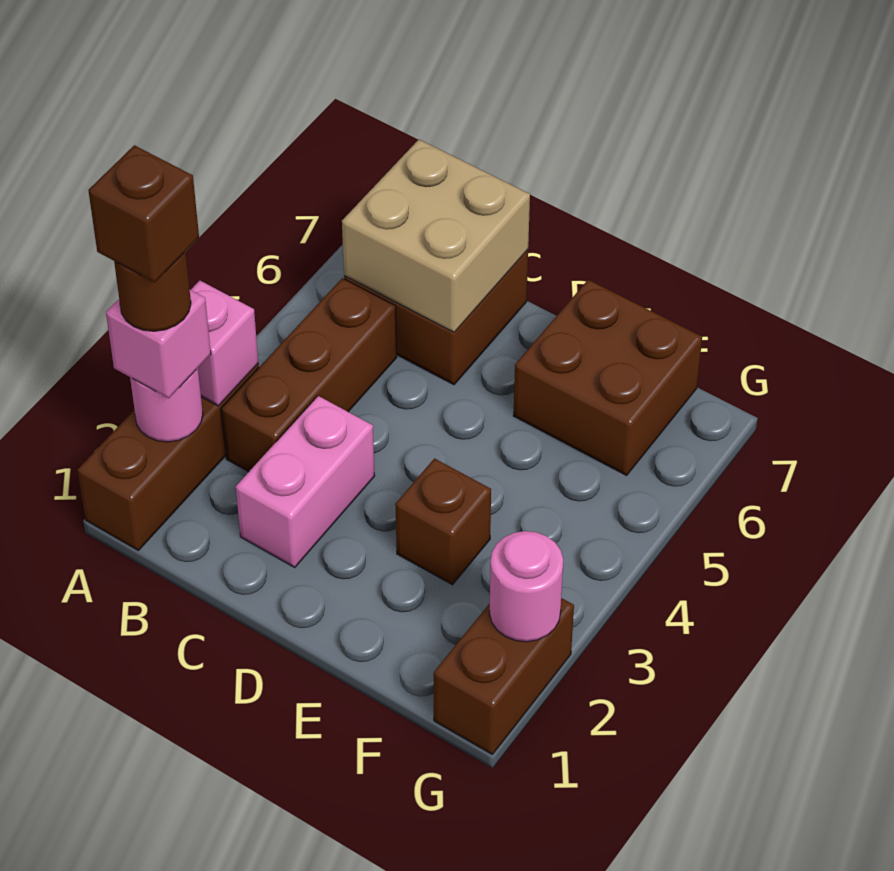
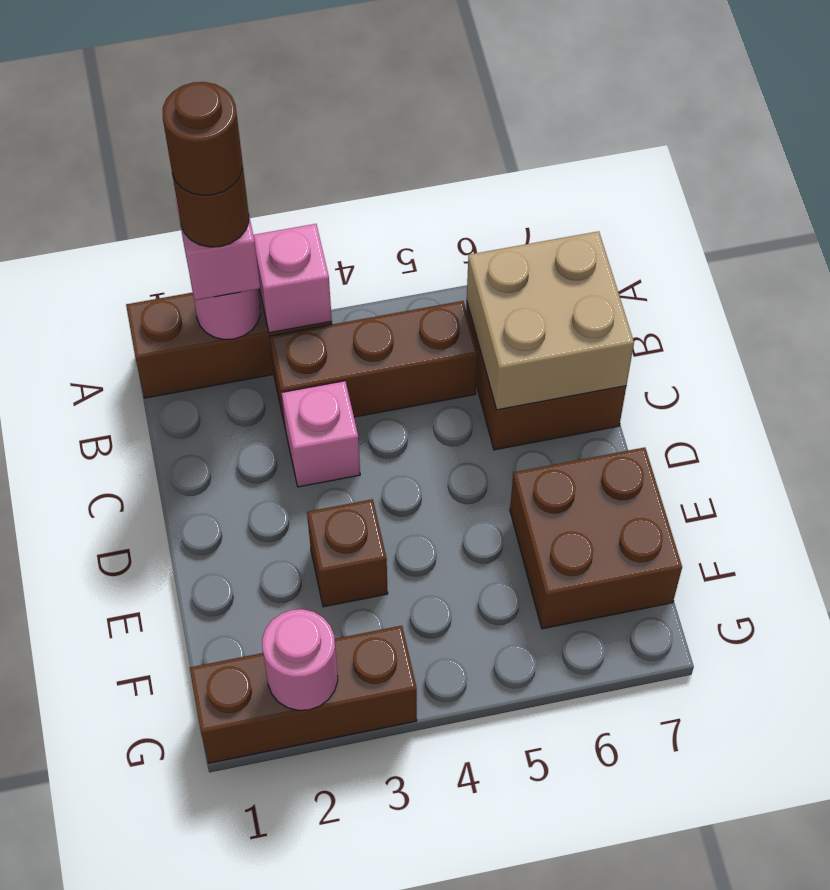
brown brick A2 level 5 -> brown round brick A2 level 5
pink brick C2:C3 level 1 -> pink brick C3 level 1
brown brick G1:G2 level 1 -> brown brick G1:G3 level 1

